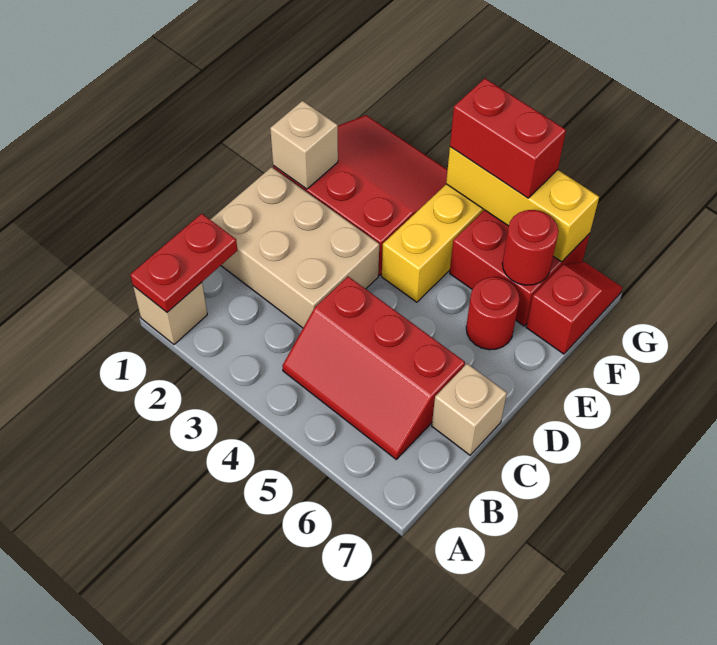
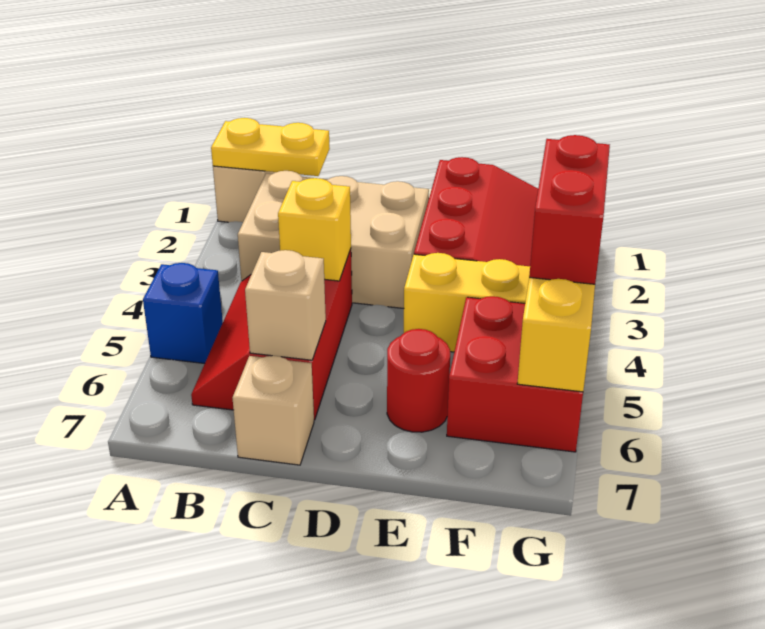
red plate A1:B1 level 2 -> yellow plate A1:B1 level 2
none -> blue brick A5 level 1
tan brick C1:D3 level 1 -> tan brick B2:D3 level 1
none -> yellow brick C4 level 2
tan brick E1 level 2 -> tan brick C6 level 2
red round brick F6 level 2 -> none
red slope F7:G7 level 1 top F -> none

